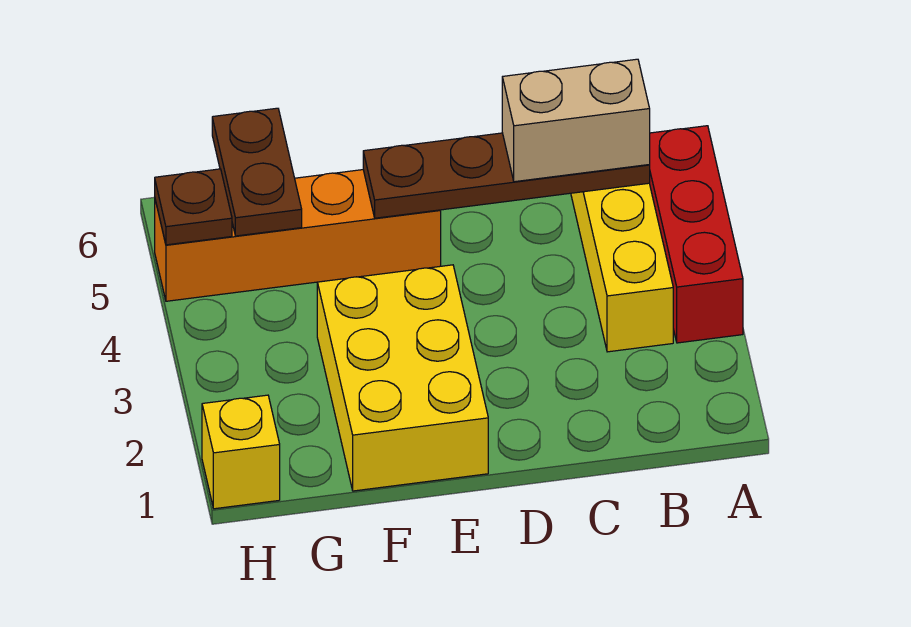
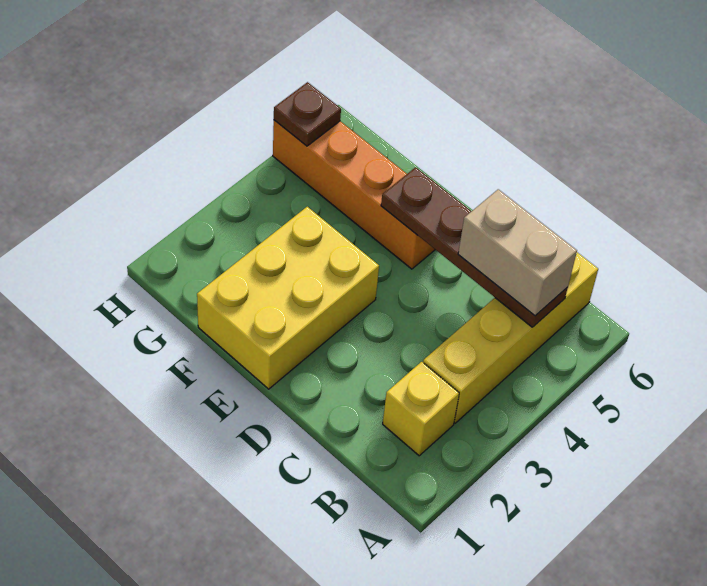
red brick A3:A5 level 1 -> none
brown plate G5:G6 level 2 -> none
yellow brick H1 level 1 -> yellow brick B2 level 1

